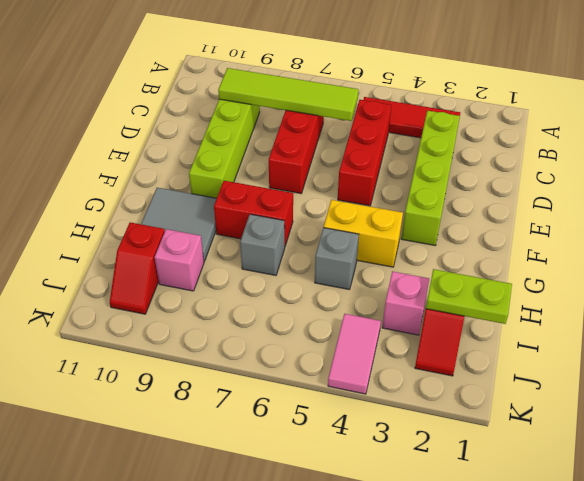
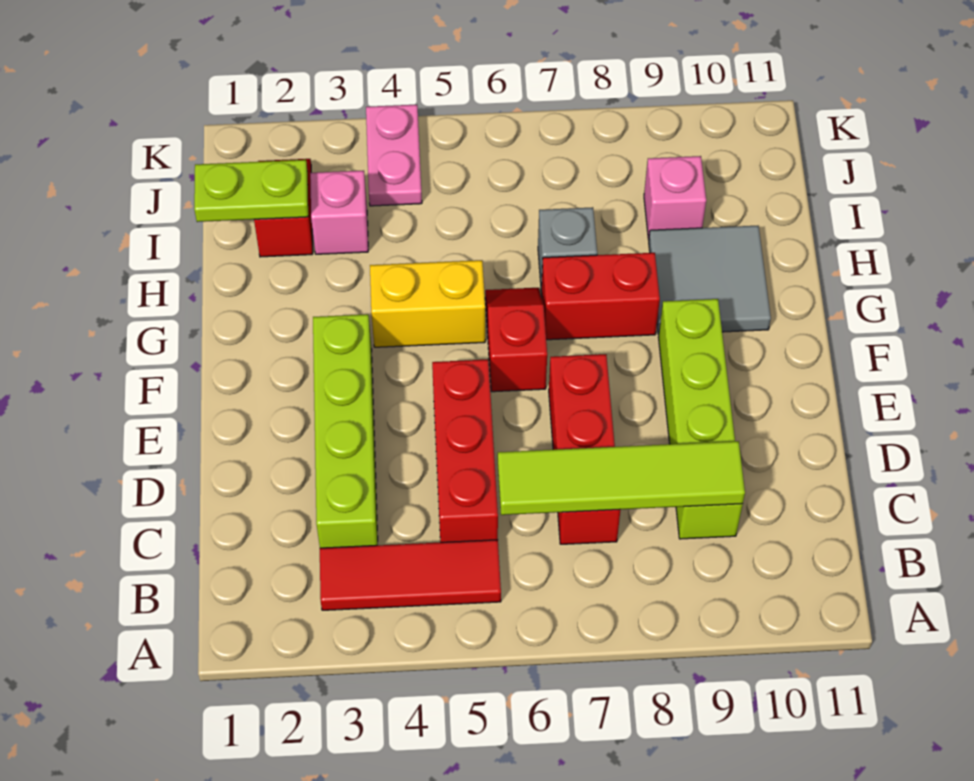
grey brick H5 level 1 -> none
red slope I10:J10 level 1 top I -> red slope F6:G6 level 1 top F
pink tile J4:K4 level 1 -> pink plate J4:K4 level 1

